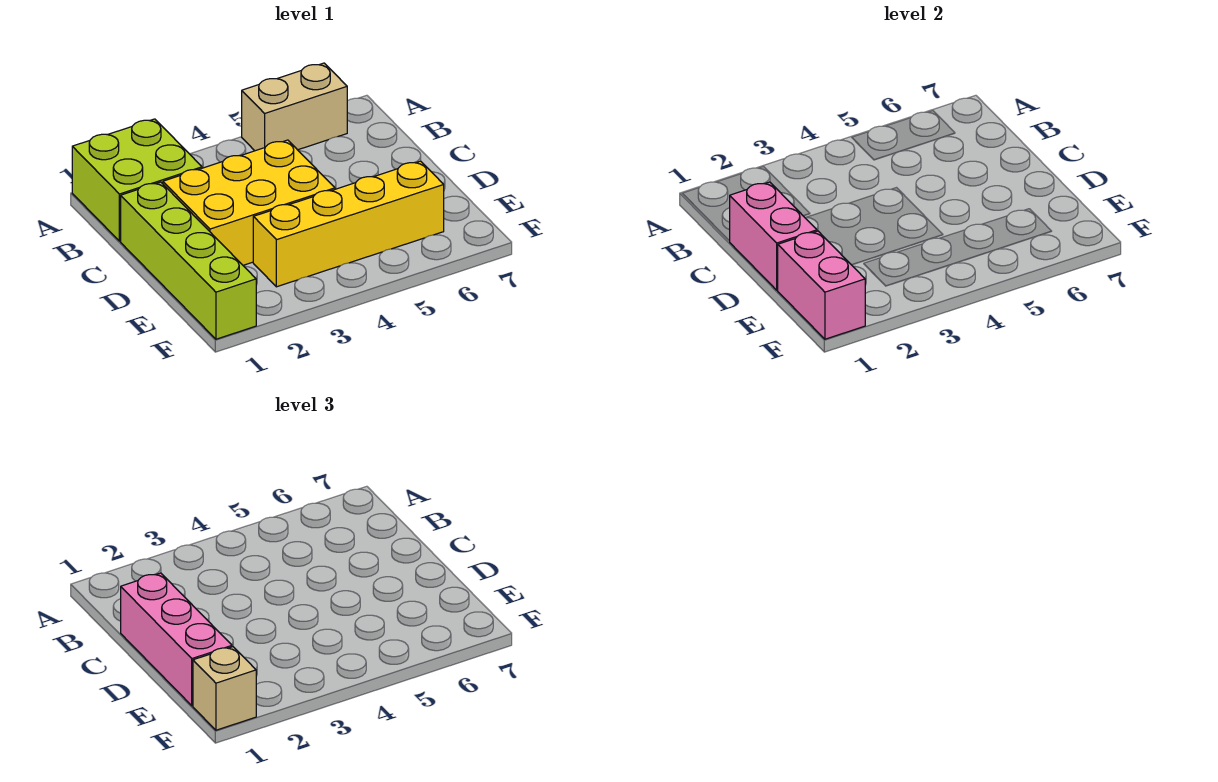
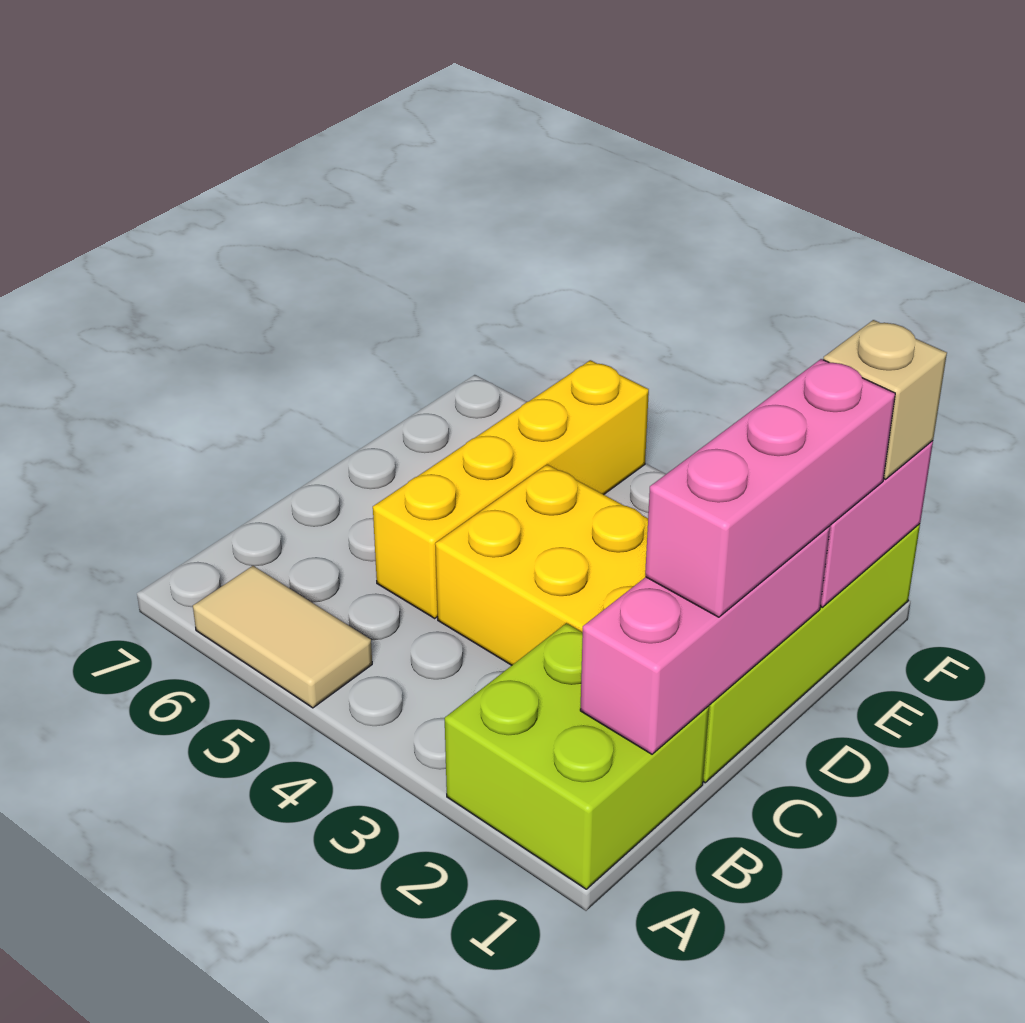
tan brick A5:A6 level 1 -> tan tile A5:A6 level 1
pink brick C1:D1 level 2 -> pink brick B1:D1 level 2
yellow brick E3:E6 level 1 -> yellow brick C5:F5 level 1

